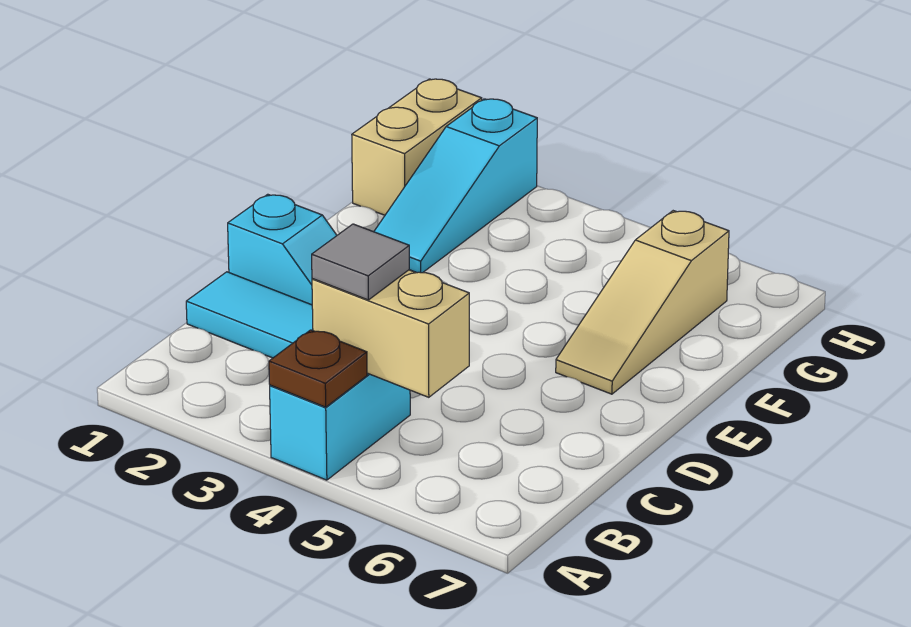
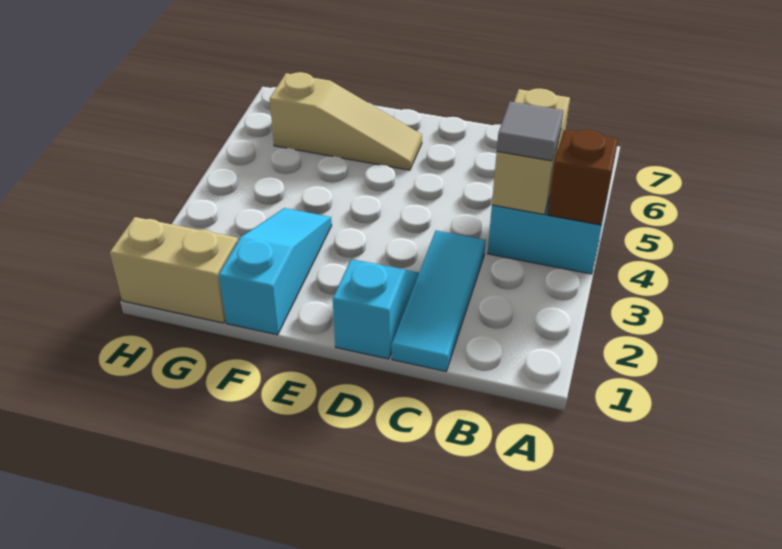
brown plate A4 level 2 -> brown brick A4 level 2
cyan slope F2:H2 level 1 top H -> cyan slope F1:F3 level 1 top 1

